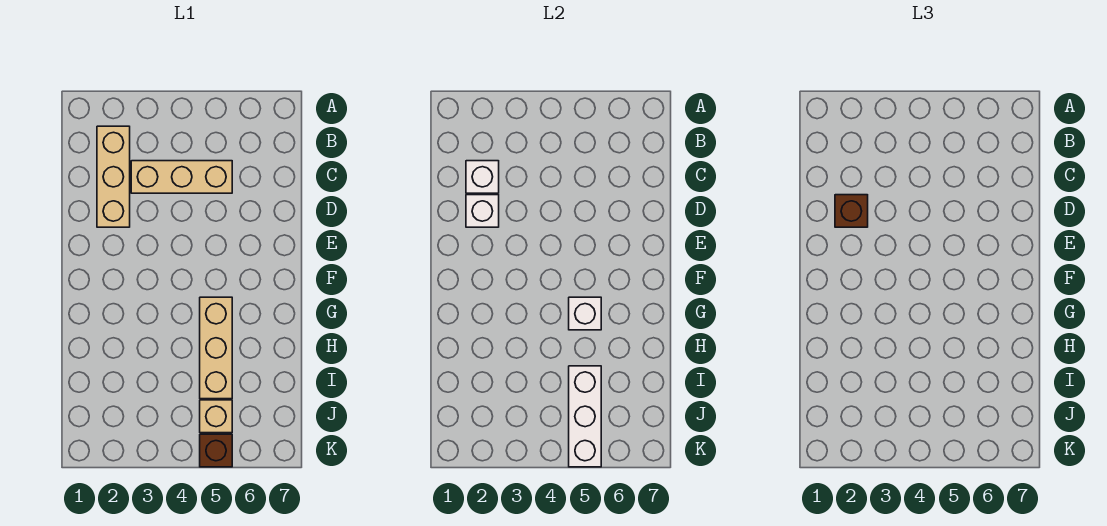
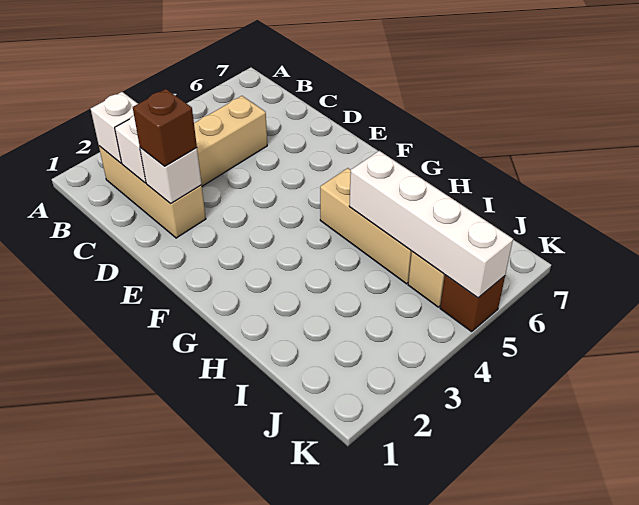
white brick G5 level 2 -> white brick B2 level 2
white brick I5:K5 level 2 -> white brick H5:K5 level 2

